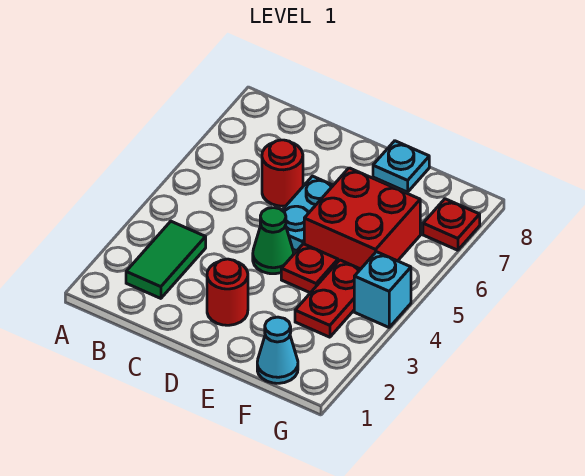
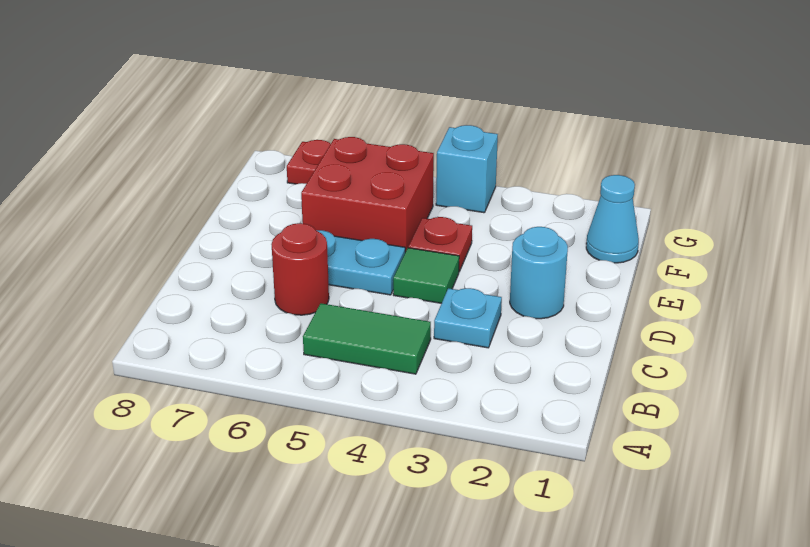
green tile B2:B3 level 1 -> green tile B4:B5 level 1
red round brick D2 level 1 -> cyan round brick D2 level 1
green cone D4 level 1 -> green tile D4 level 1
cyan plate E8 level 1 -> cyan plate C3 level 1
red plate F3:F4 level 1 -> none

